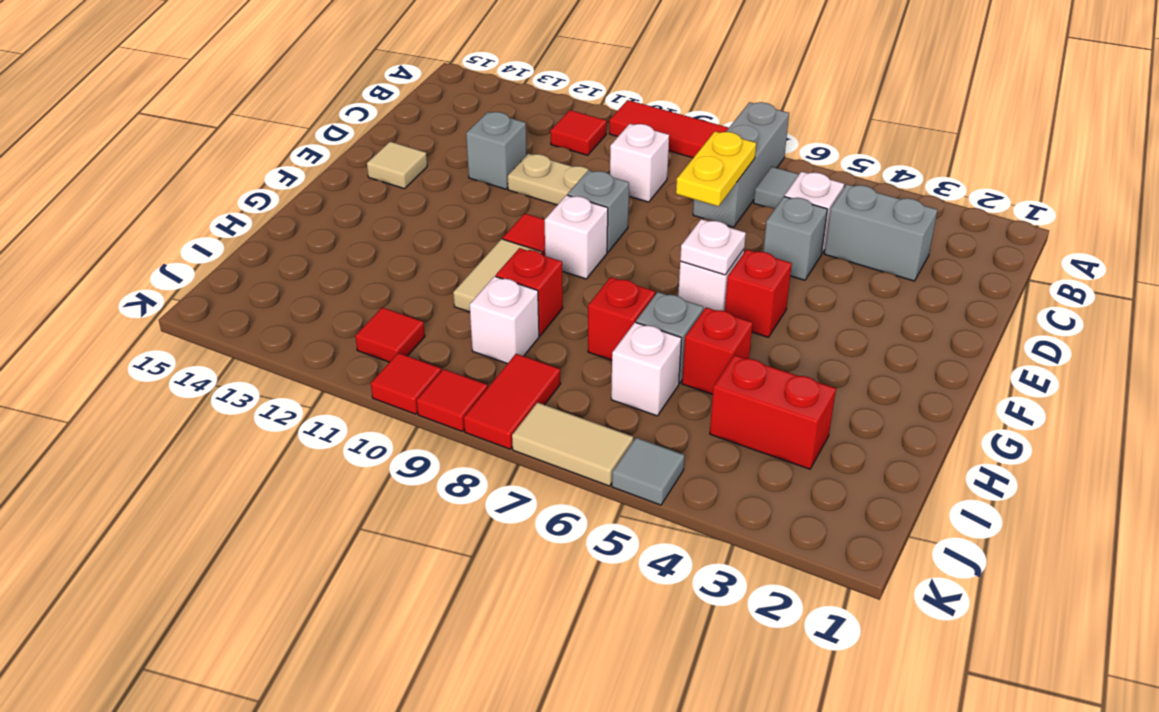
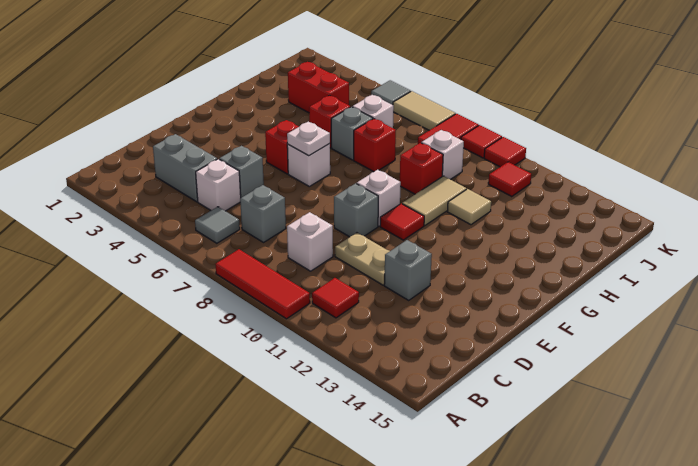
grey brick A7:C7 level 1 -> grey brick C7 level 1
yellow plate C7:D7 level 2 -> none
tan tile E14 level 1 -> tan tile H11 level 1

